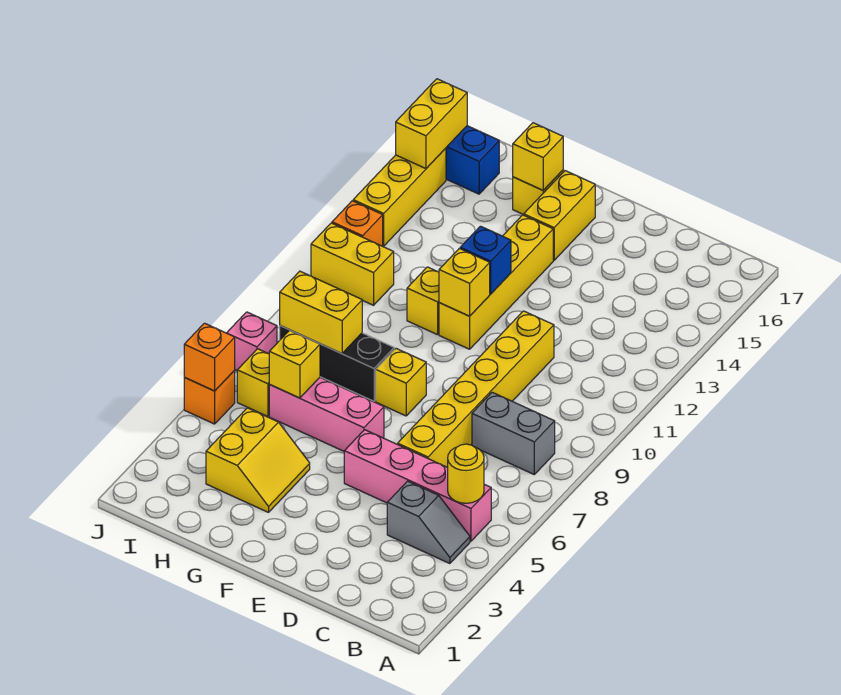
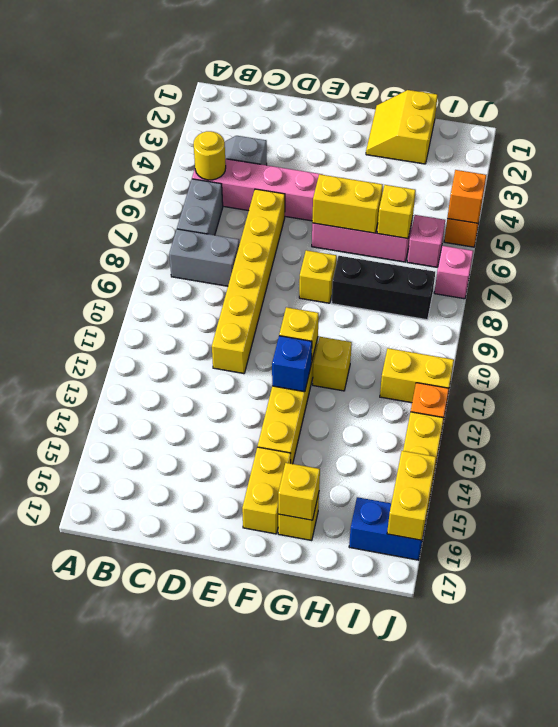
none -> grey brick B6:B7 level 1
yellow slope G3:H4 level 1 top H -> yellow slope G1:H2 level 1 top H
yellow brick H8:I8 level 2 -> yellow brick F6:G6 level 2
yellow brick I6 level 1 -> pink brick I6 level 1

